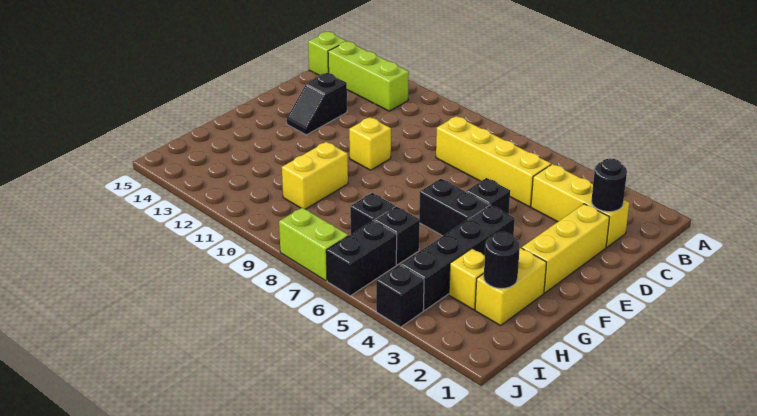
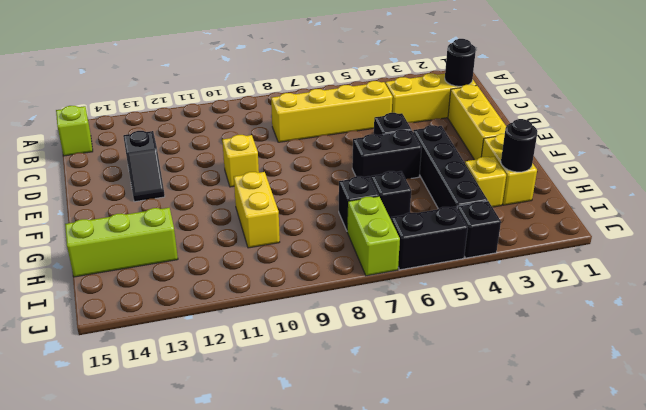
lime brick B12:B14 level 1 -> lime brick H13:H15 level 1
black brick I6:J6 level 1 -> black brick J5:J6 level 1
lime brick J7:J8 level 1 -> lime brick I7:J7 level 1

